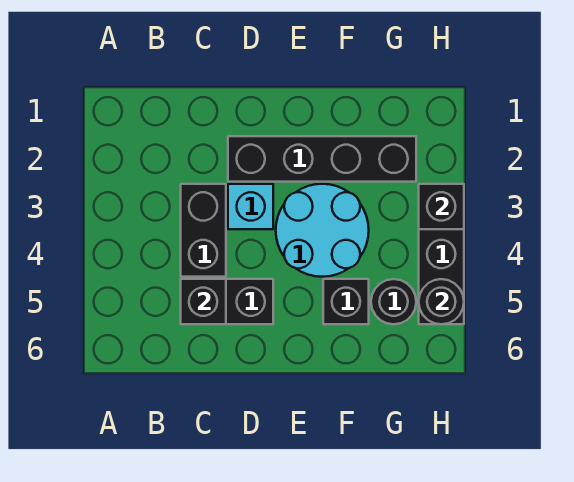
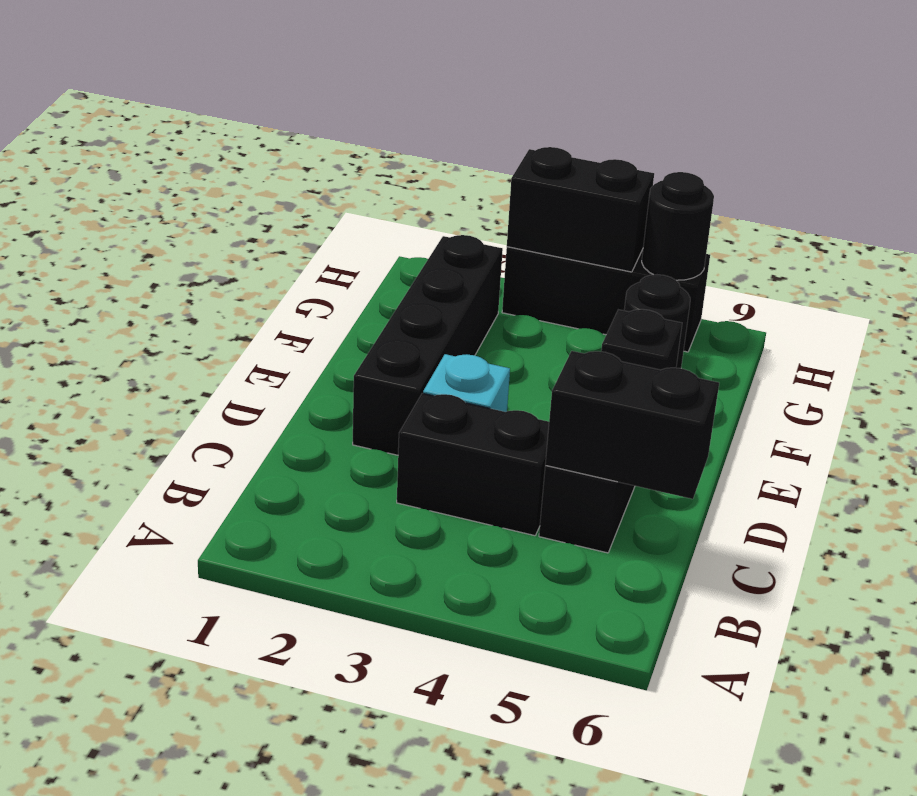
black brick C5 level 2 -> black brick C5:C6 level 2
cyan round brick E3:F4 level 1 -> none
black brick H3 level 2 -> black brick H3:H4 level 2

